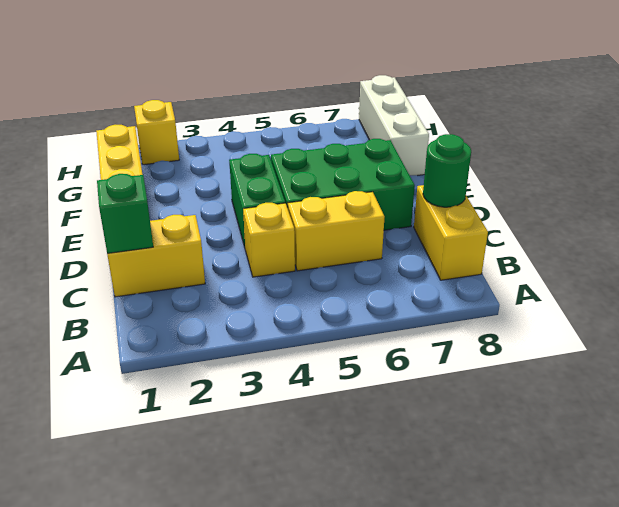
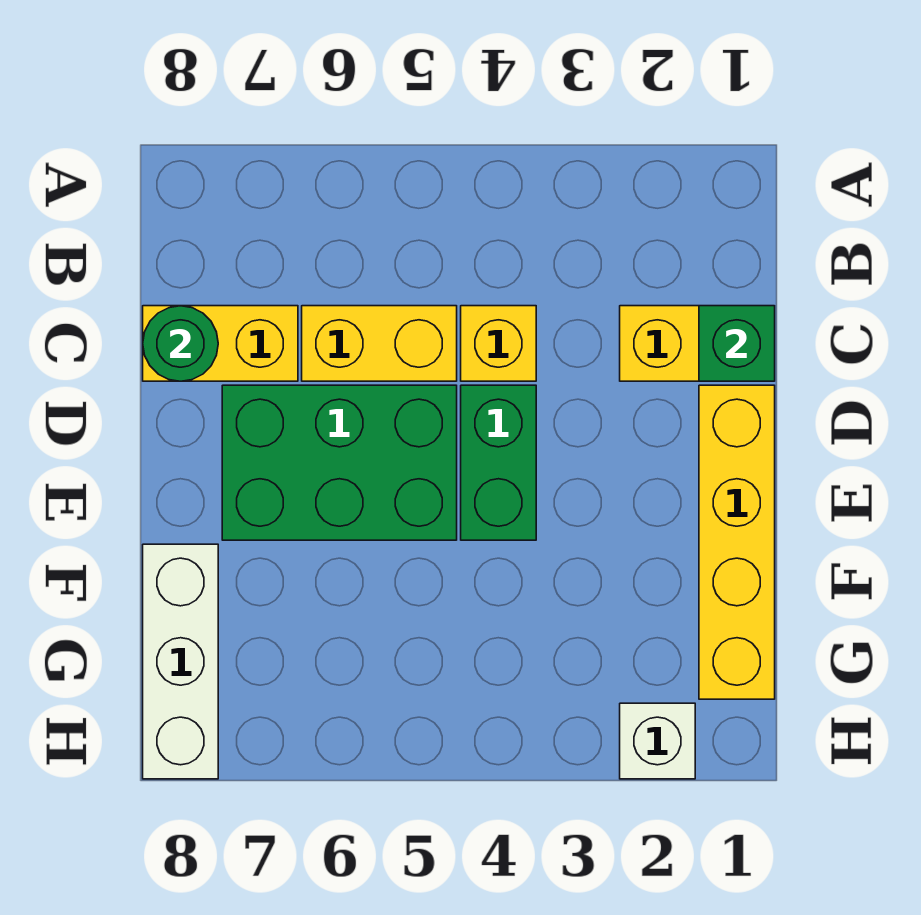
yellow brick B8:C8 level 1 -> yellow brick C7:C8 level 1
yellow brick H2 level 1 -> white brick H2 level 1

